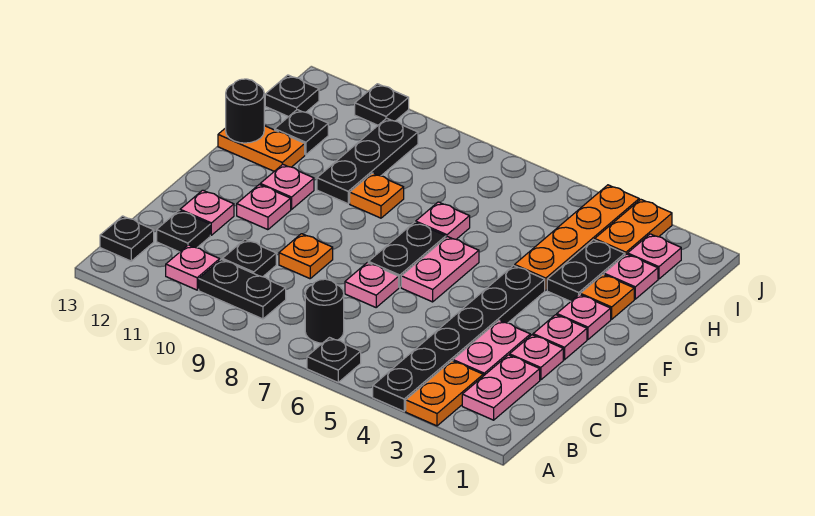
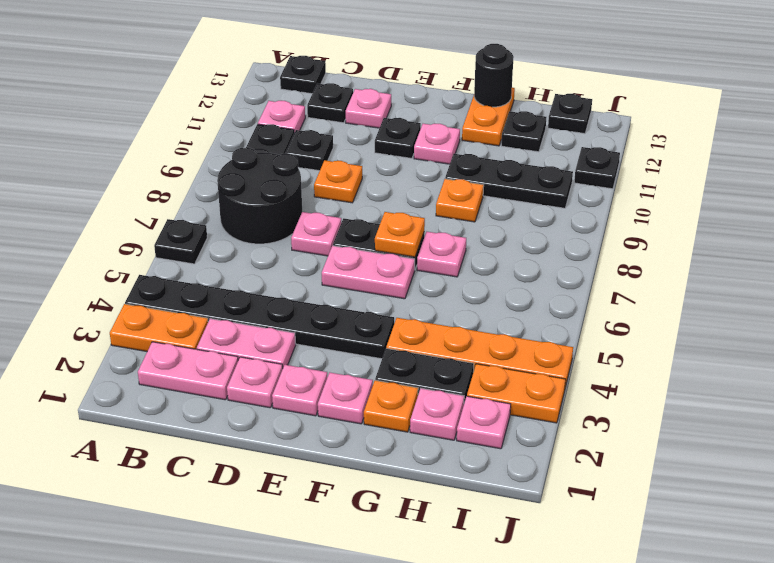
black round brick B7 level 1 -> black round brick B7:C8 level 1
pink plate E11 level 1 -> black plate E11 level 1
none -> orange plate F7 level 2

